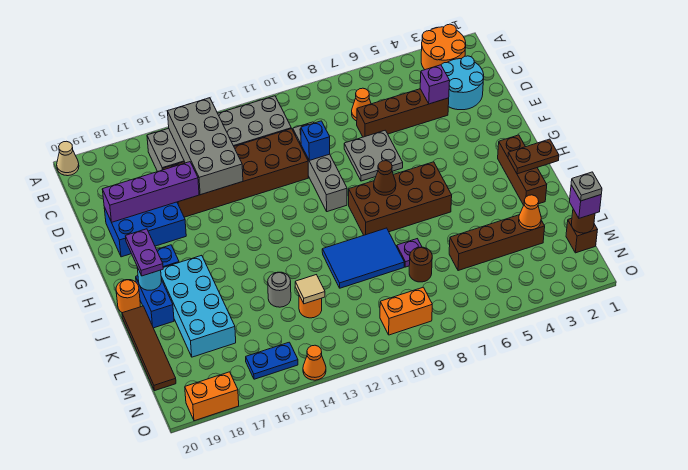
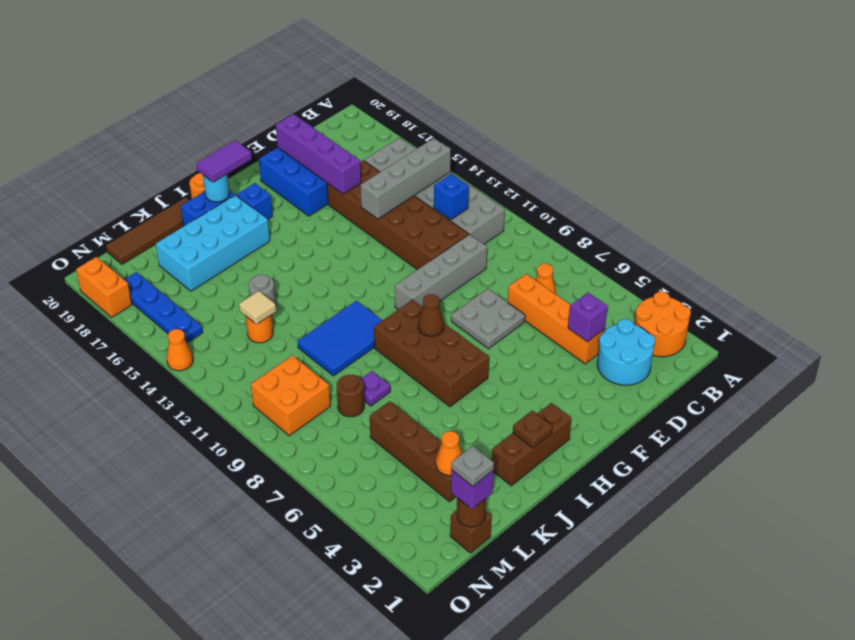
tan cone A20 level 1 -> none
grey brick B14:E15 level 2 -> grey brick B14:E14 level 2
brown brick D4:D7 level 1 -> orange brick D4:D7 level 1
blue brick E10 level 2 -> blue brick C12 level 2
purple plate H19:I19 level 3 -> purple tile H19:I19 level 3
brown plate I1:I2 level 2 -> brown plate I2 level 2
blue tile J9:K11 level 1 -> blue tile I10:K11 level 1
orange brick N9:N10 level 1 -> orange brick M9:N10 level 1
blue plate N15:N16 level 1 -> blue plate N15:N18 level 1

